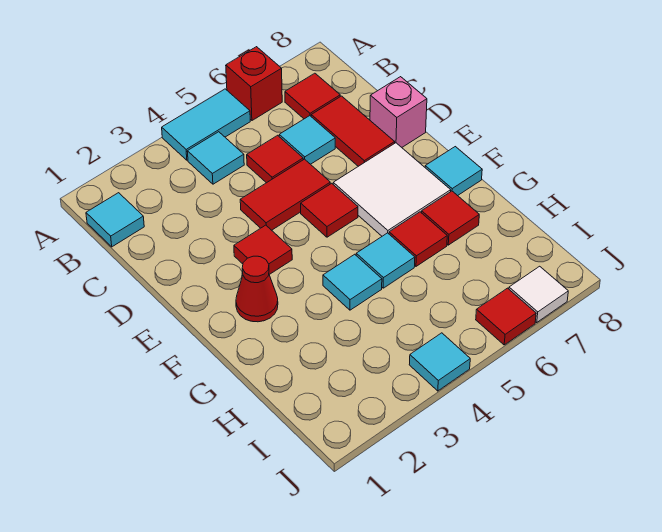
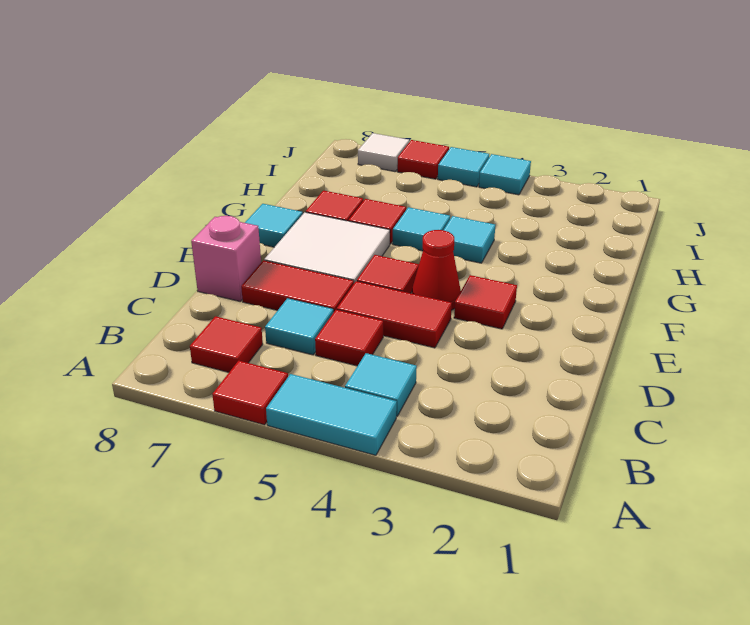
red brick A6 level 1 -> red tile A6 level 1
cyan tile B1 level 1 -> cyan tile J5 level 1
red tile C7:D7 level 1 -> red tile D6:D7 level 1
red cone F2 level 1 -> red cone E4 level 1

